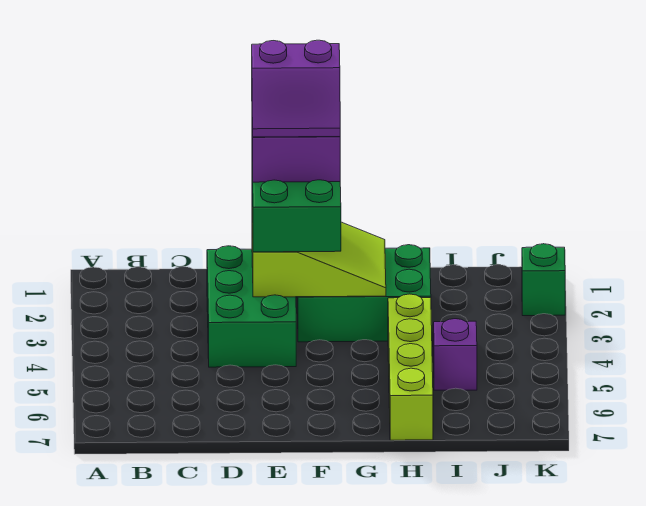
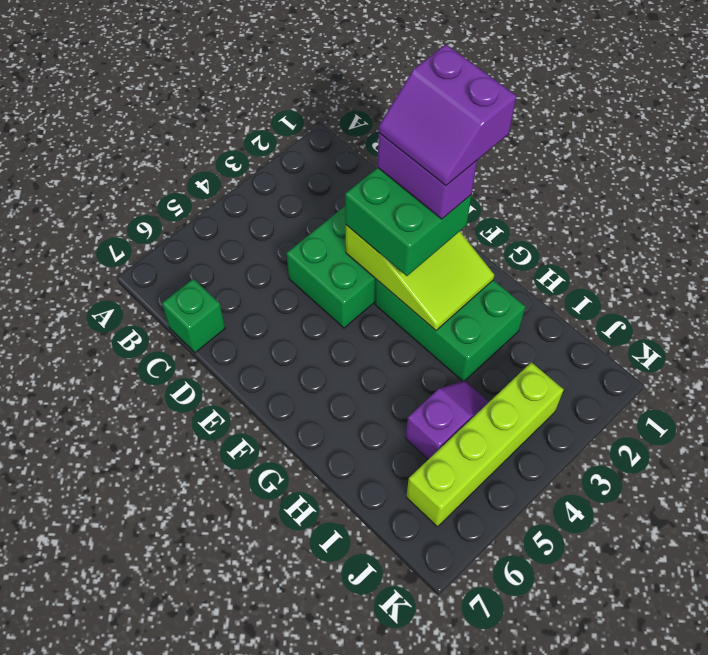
lime brick H4:H7 level 1 -> lime brick J3:J6 level 1
green brick K2 level 1 -> green brick C7 level 1

